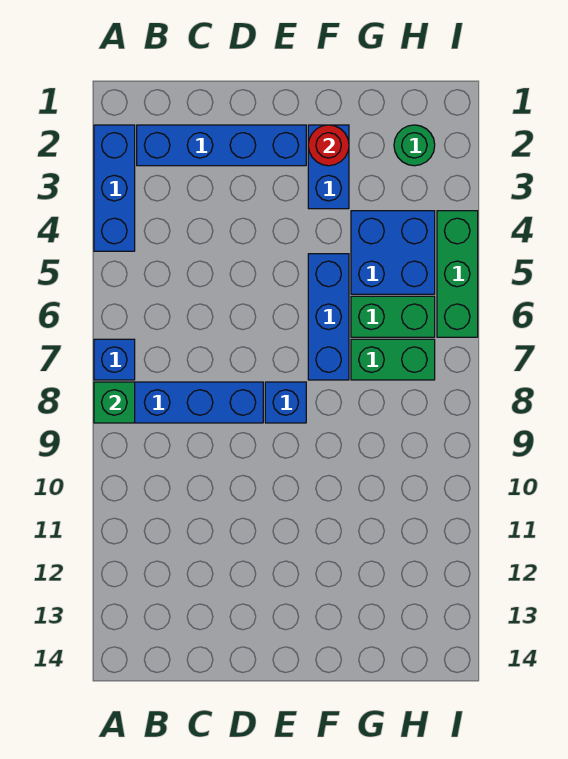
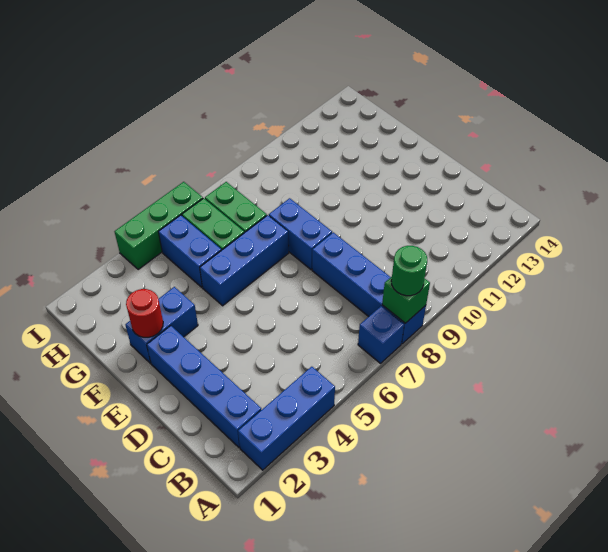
blue brick E8 level 1 -> blue brick E8:F8 level 1
blue brick G4:H5 level 1 -> blue brick G5:H5 level 1
green round brick H2 level 1 -> green round brick A8 level 3

